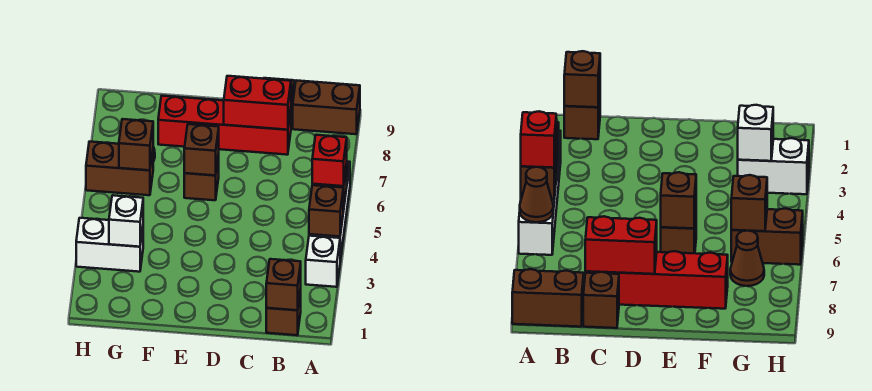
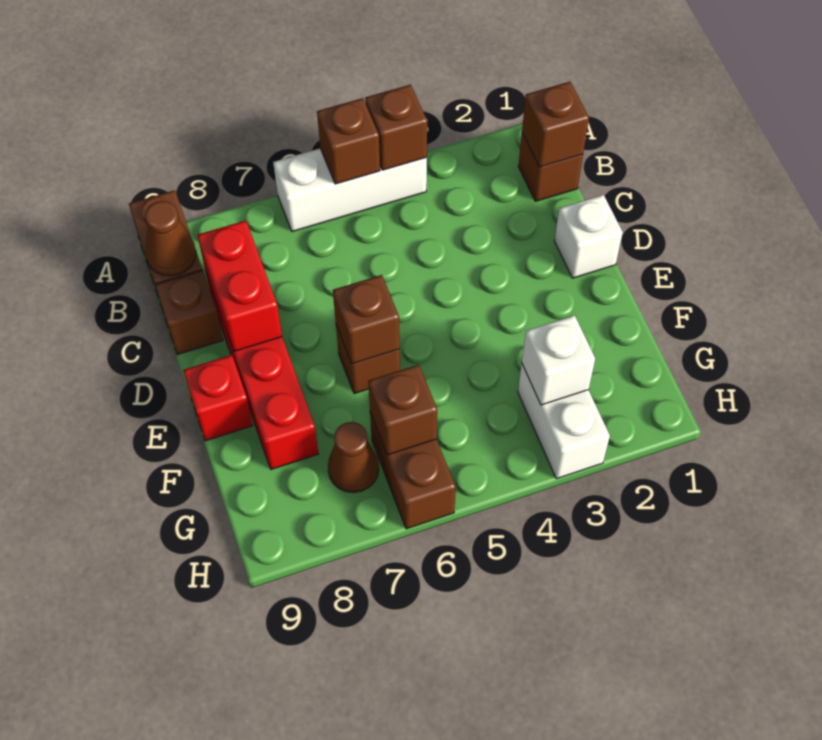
white brick A3 level 1 -> white brick D1 level 1
red brick A5 level 3 -> red brick E9 level 1
brown cone A6 level 2 -> brown cone B9 level 2

